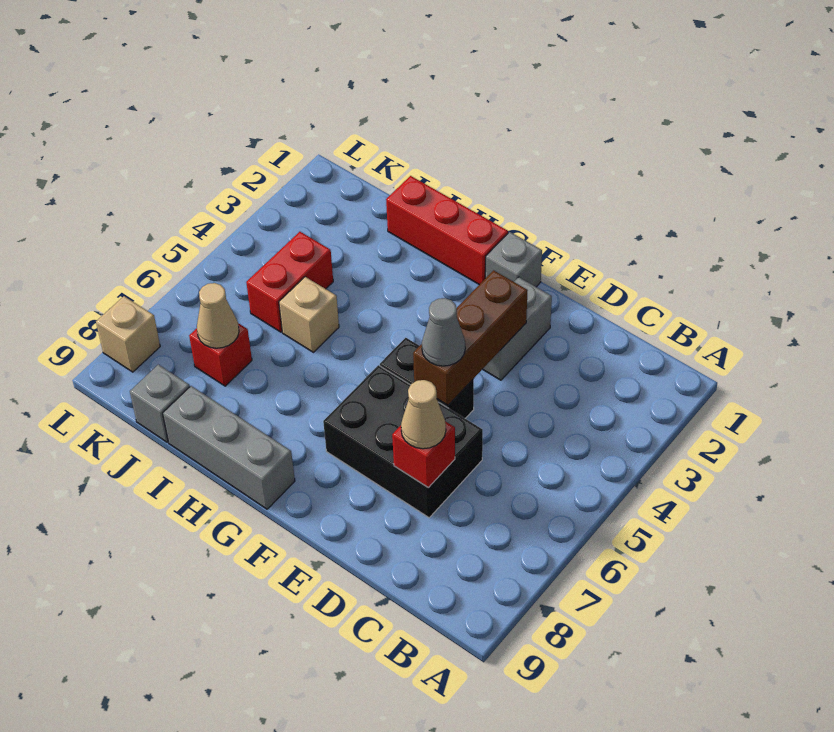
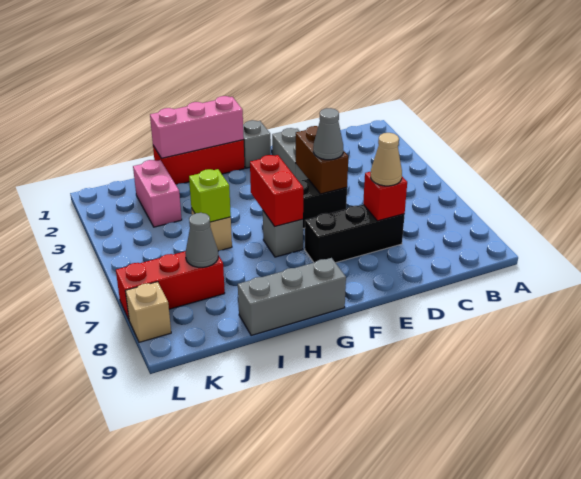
black brick D6:F7 level 1 -> black brick D7:F7 level 1
brown brick E3:E5 level 2 -> brown brick E4:E5 level 2
none -> pink brick G1:I1 level 2
none -> lime brick I5 level 2
none -> pink brick J2:J3 level 1
red brick J4:J5 level 1 -> red brick G5:G6 level 2
red brick J7 level 1 -> red brick J7:L7 level 1
tan cone J7 level 2 -> grey cone J7 level 2
grey brick J9 level 1 -> grey brick G6 level 1

